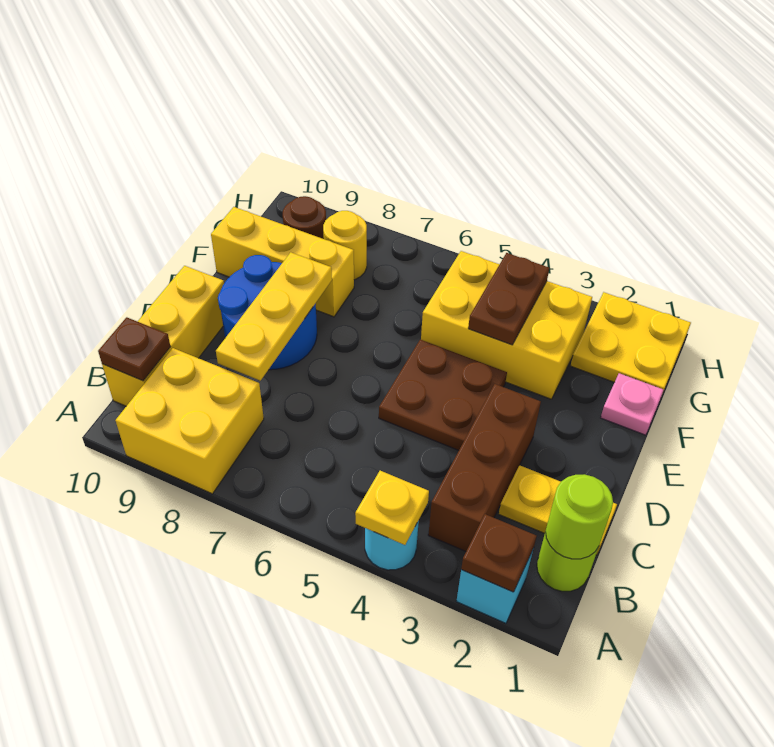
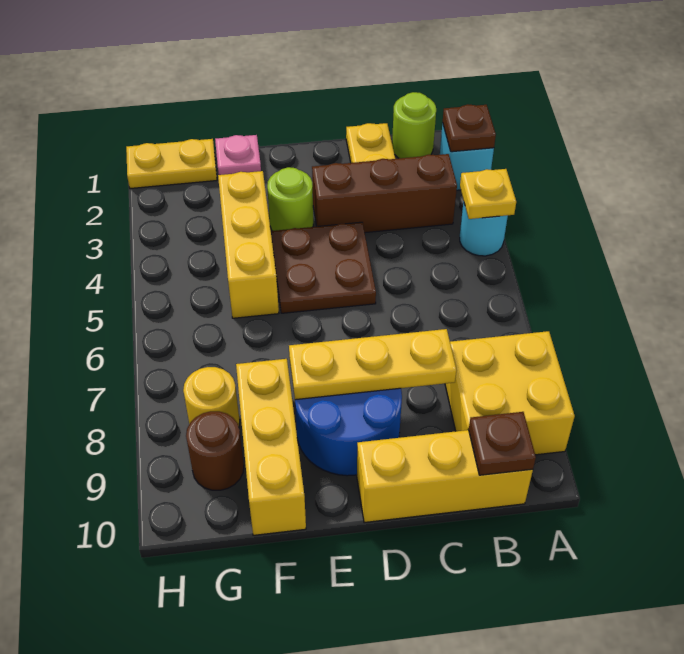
lime round brick B1 level 2 -> lime round brick E3 level 1
yellow brick F3:G5 level 1 -> yellow brick F3:F5 level 1
brown plate F4:G4 level 2 -> none
yellow plate G1:H2 level 1 -> yellow plate G1:H1 level 1

